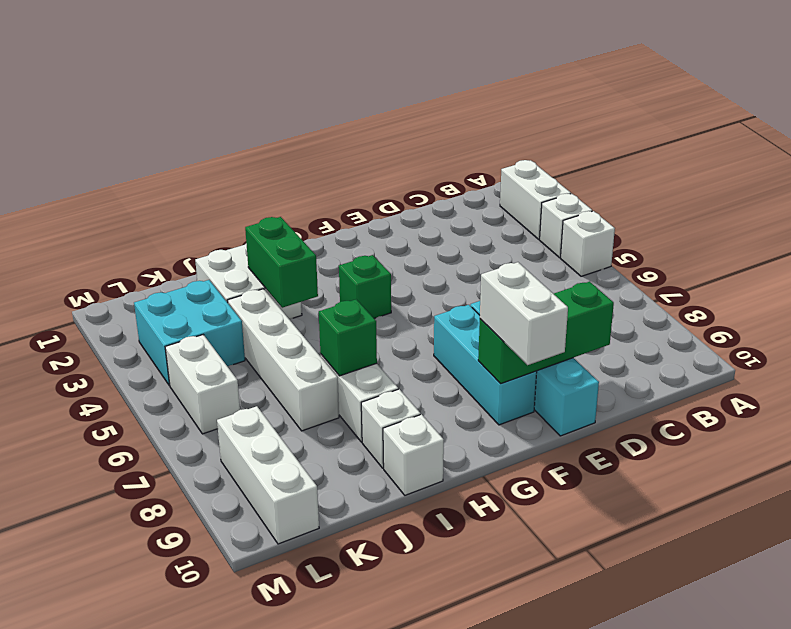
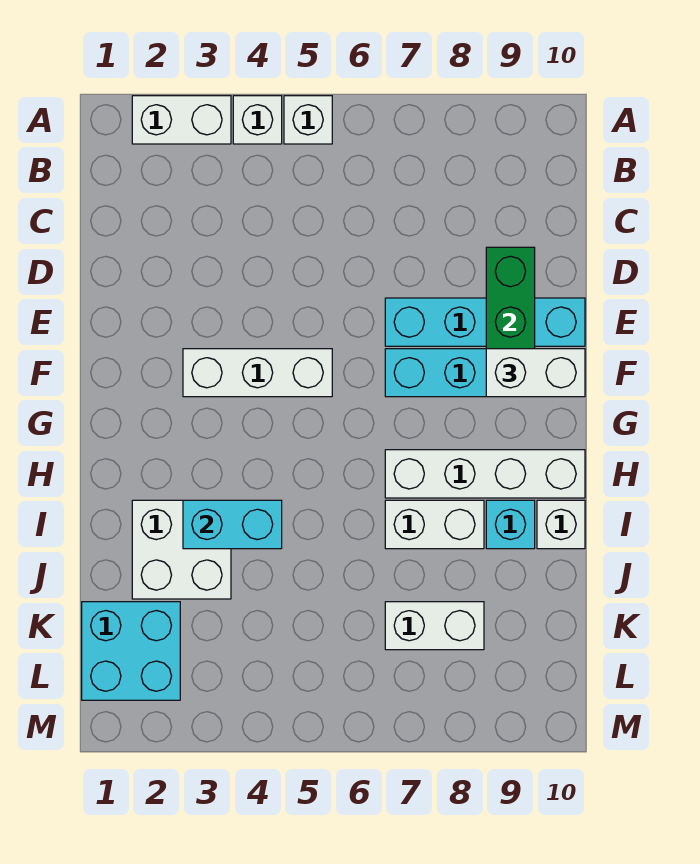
green brick G4 level 1 -> none
green brick I3:I4 level 2 -> cyan brick I3:I4 level 2
green brick I7 level 2 -> none
white brick I9 level 1 -> cyan brick I9 level 1
white brick J4:J7 level 1 -> white brick H7:H10 level 1
cyan brick K3:L4 level 1 -> cyan brick K1:L2 level 1
white brick L5:L6 level 1 -> white brick K7:K8 level 1
white brick L8:L10 level 1 -> white brick F3:F5 level 1

